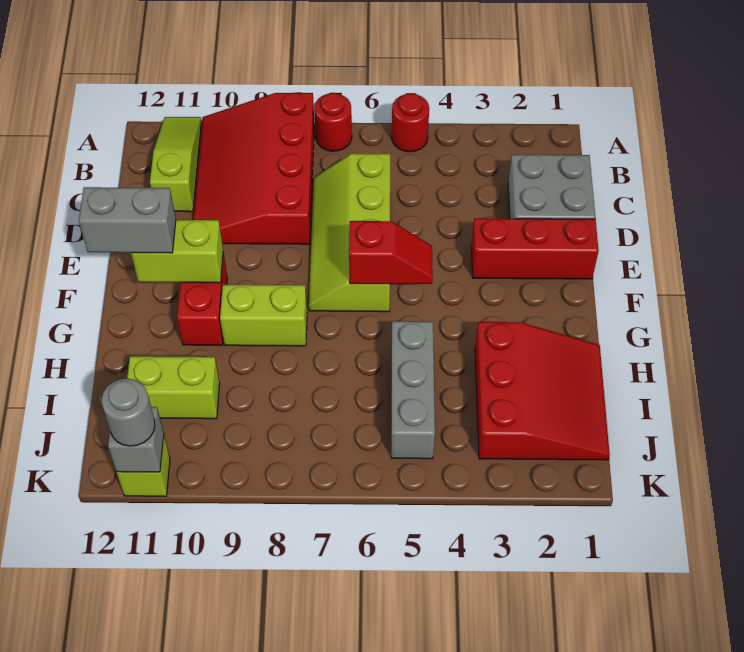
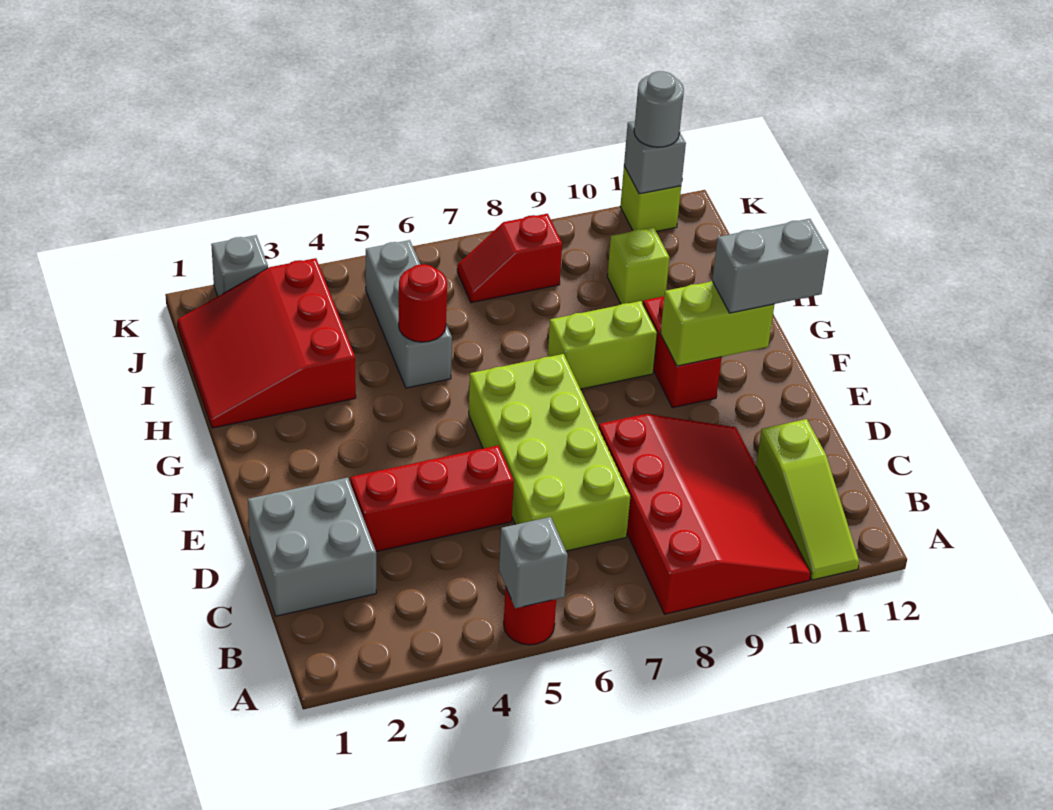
none -> grey brick A5 level 2
red round brick A7 level 1 -> red round brick H5 level 2
lime slope C6:F7 level 1 top 6 -> lime brick C6:F7 level 1
red brick E1:E3 level 1 -> red brick D3:D5 level 1
red slope F5:F6 level 2 top 6 -> red slope J7:J8 level 1 top 8
lime brick I10:I11 level 1 -> lime brick I10 level 1
none -> grey brick K2 level 1

